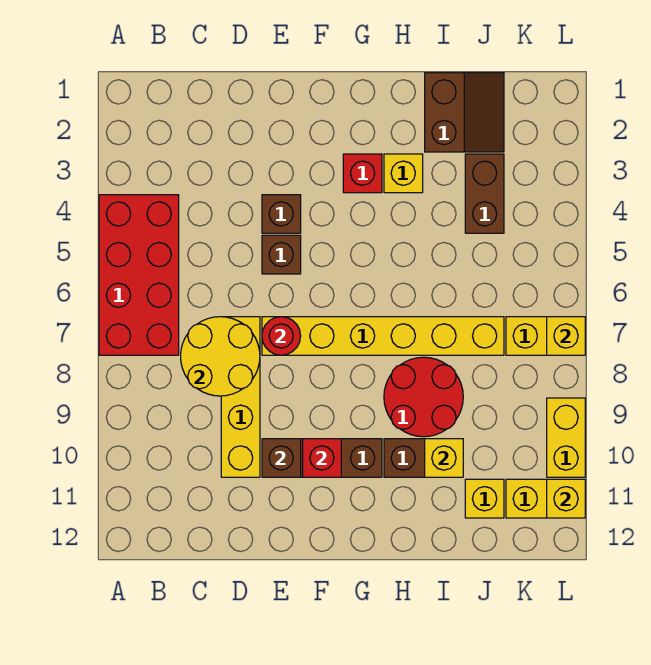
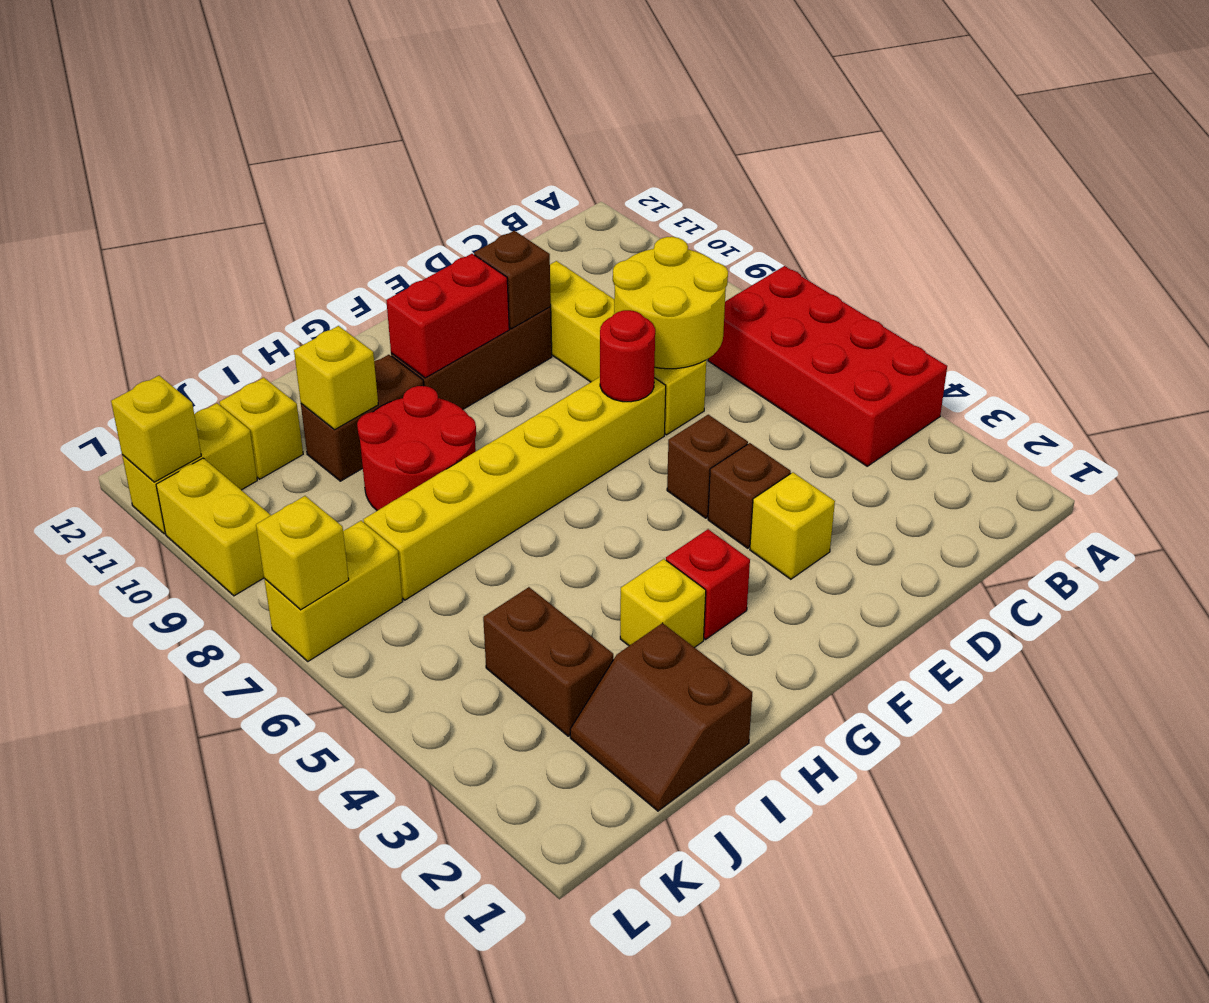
none -> yellow brick E3 level 1
red brick F10 level 2 -> red brick F10:G10 level 2

